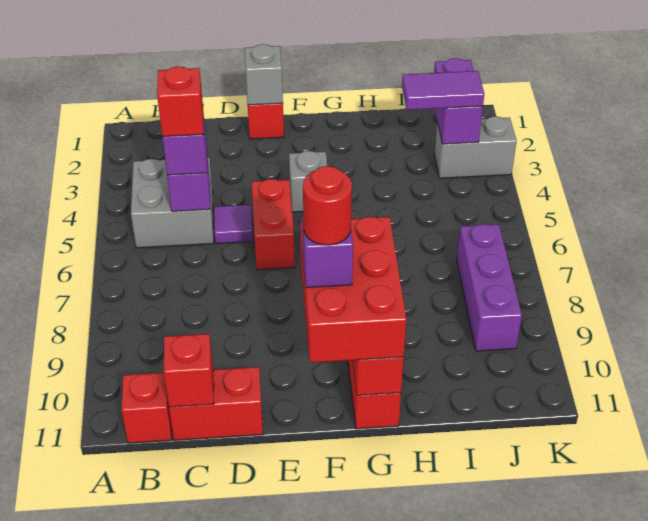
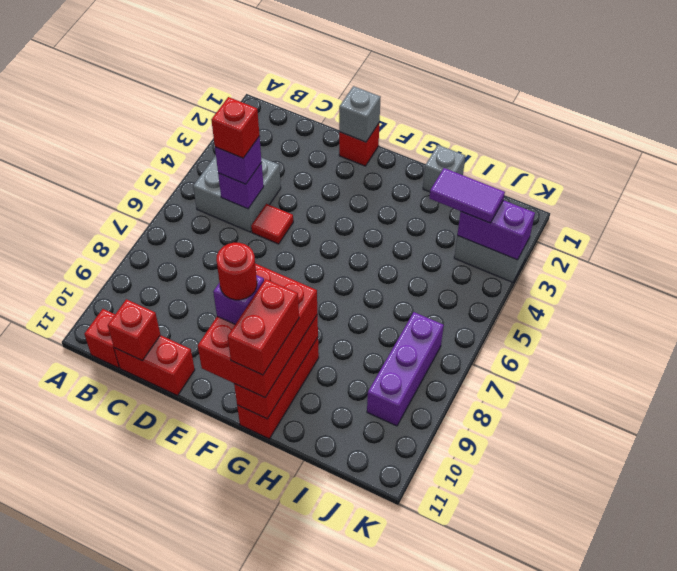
purple tile D5 level 1 -> red tile D5 level 1
red brick E5:E6 level 1 -> red brick G10:G11 level 4
grey brick F4 level 1 -> grey brick H1 level 1
purple brick J2:J3 level 2 -> purple brick J3:K3 level 2

